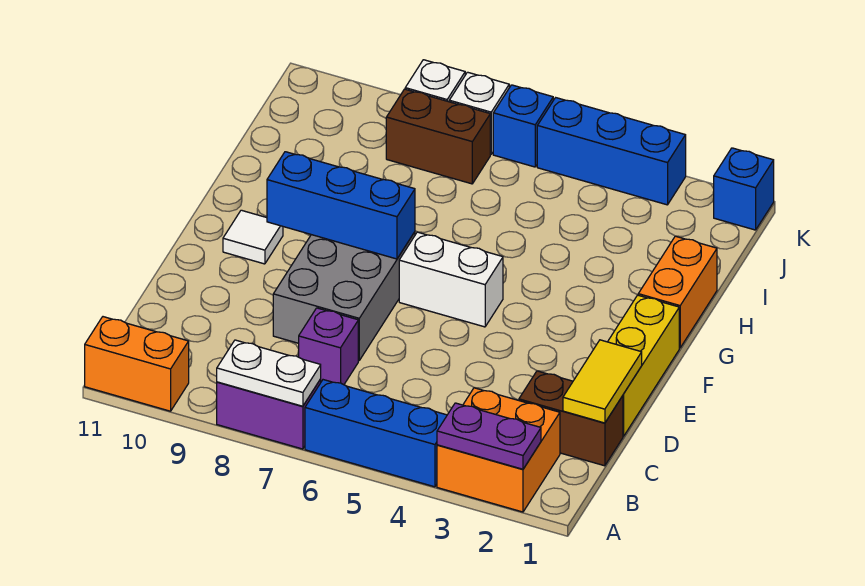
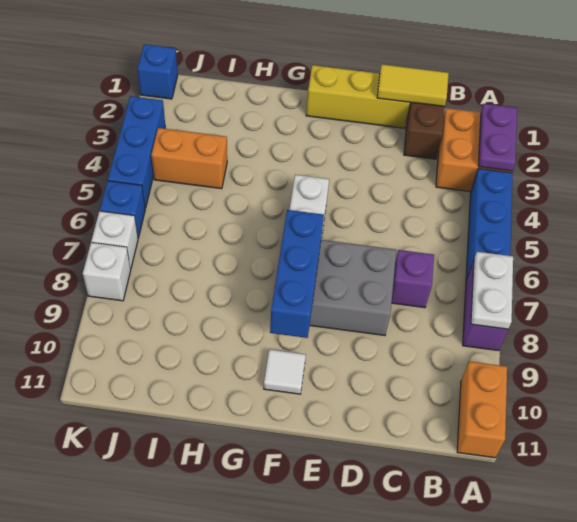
orange brick G1:H1 level 1 -> orange brick I4:J4 level 1
brown brick J7:J8 level 1 -> none

